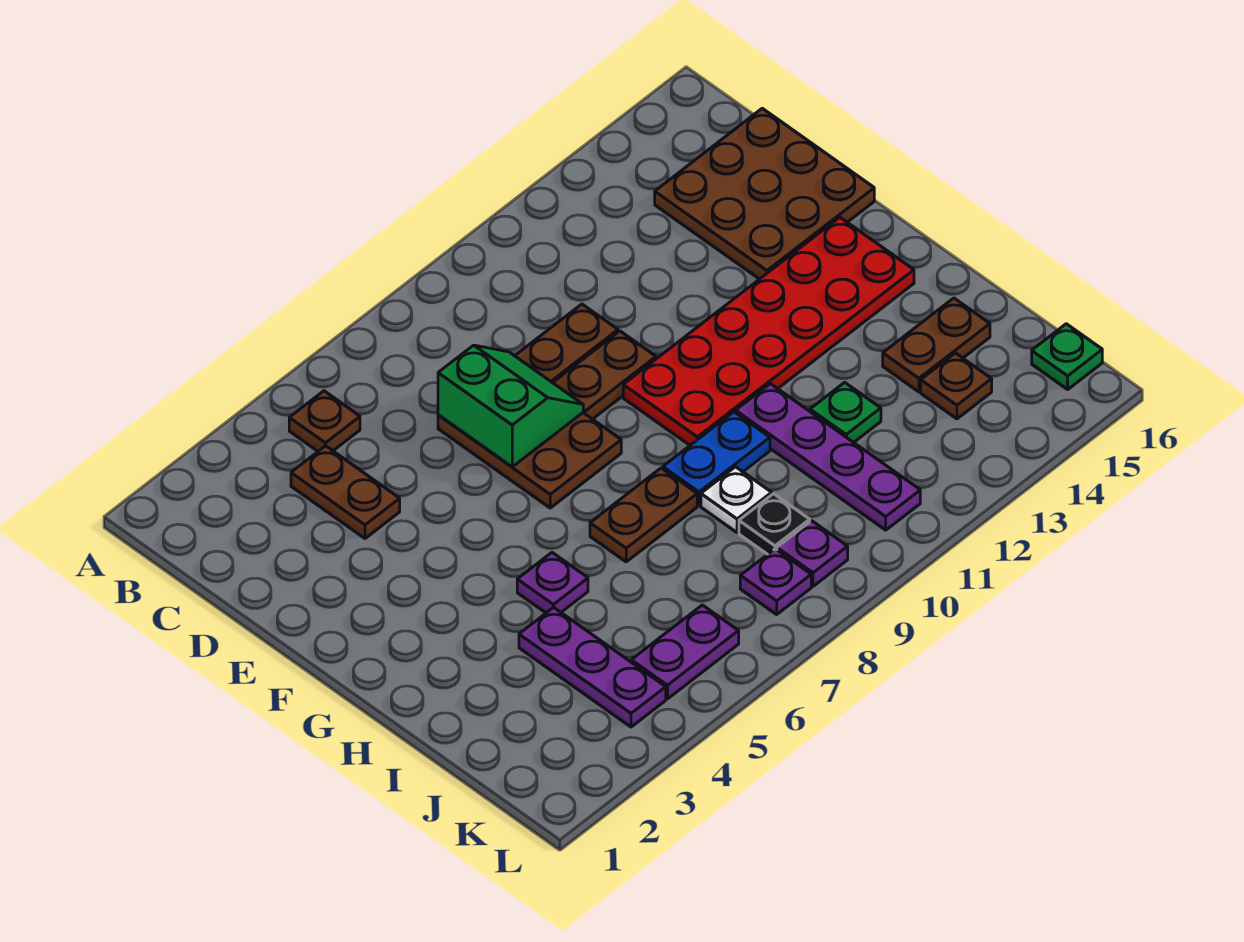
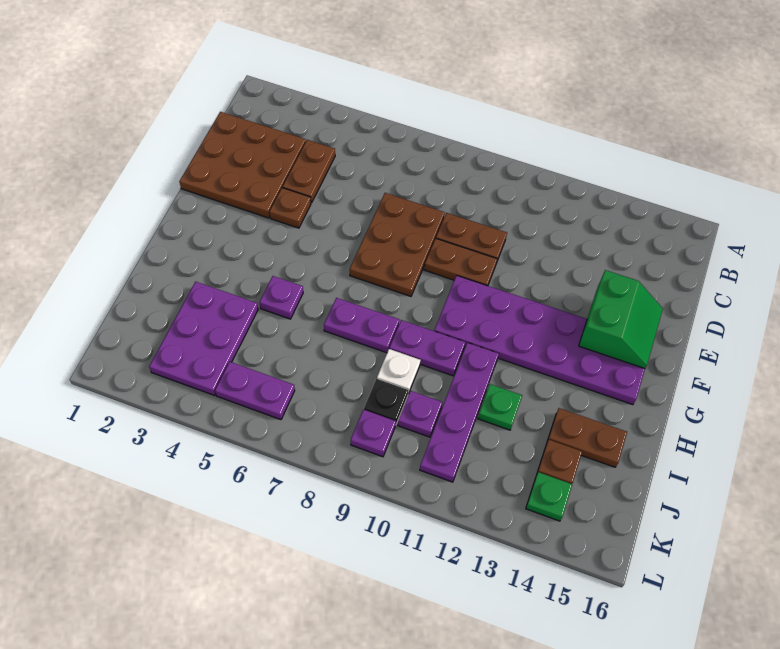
brown plate B5 level 1 -> brown plate E4 level 1
brown plate C14:E16 level 1 -> brown plate C1:E3 level 1
green slope D7:E8 level 2 top 7 -> green slope E14:F15 level 2 top 14
red plate F10:G15 level 1 -> purple plate F10:G15 level 1
brown plate H7:H8 level 1 -> purple plate H7:H8 level 1
blue plate H9:H10 level 1 -> purple plate H9:H10 level 1
purple plate I4:K4 level 1 -> purple plate I3:K4 level 1
purple plate K8 level 1 -> purple plate J10 level 1
green plate K16 level 1 -> green plate K14 level 1

